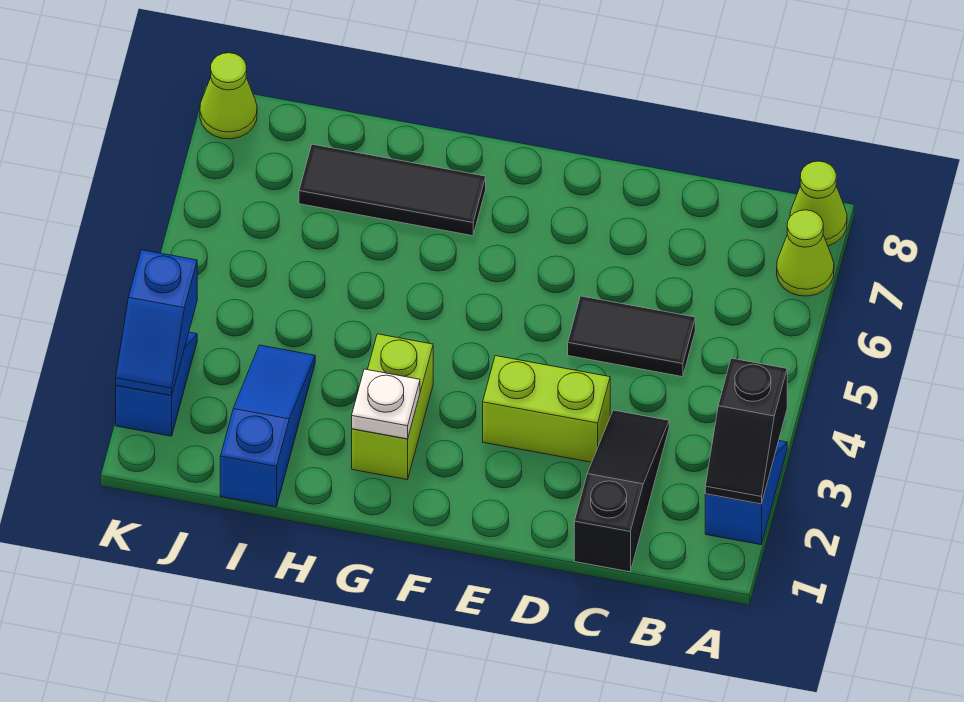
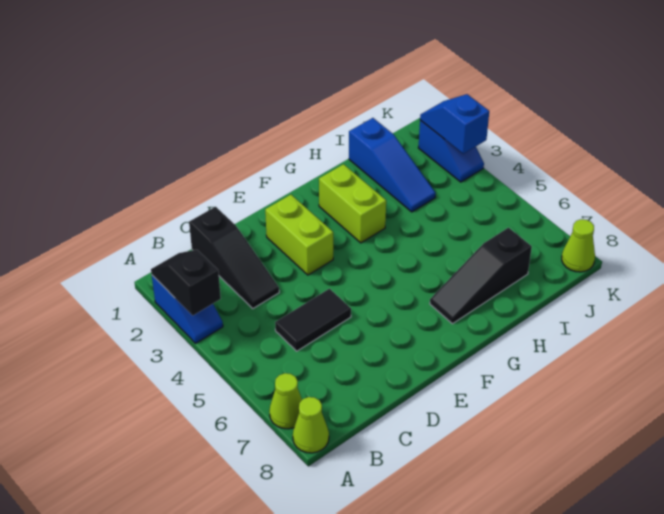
lime brick D3:E3 level 1 -> lime brick E2:E3 level 1
white plate G2 level 2 -> none
black tile G7:I7 level 1 -> black slope G7:I7 level 1 top I

